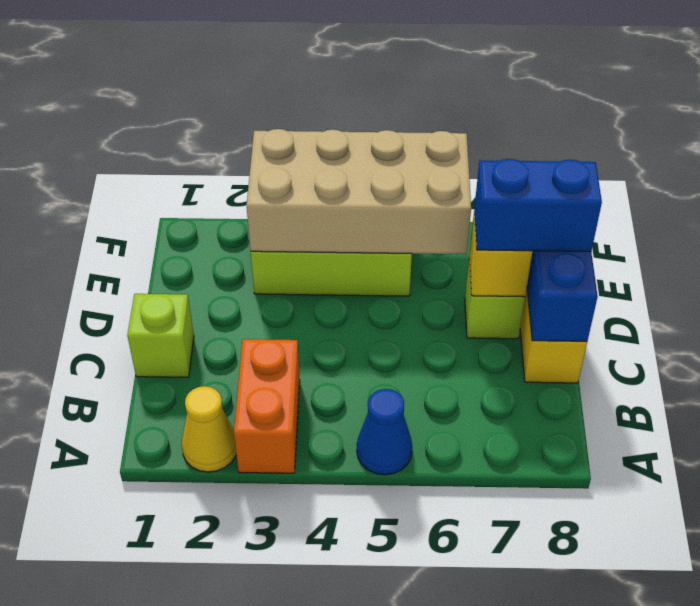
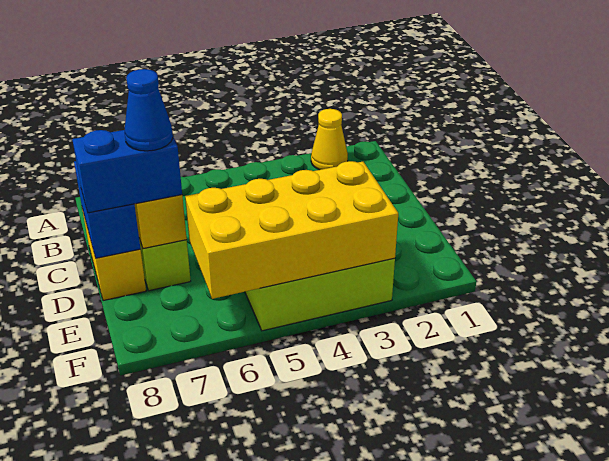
orange brick A3:B3 level 1 -> none
blue cone A5 level 1 -> blue cone D7 level 4
lime brick C1 level 1 -> none
tan brick E3:F6 level 2 -> yellow brick E3:F6 level 2

